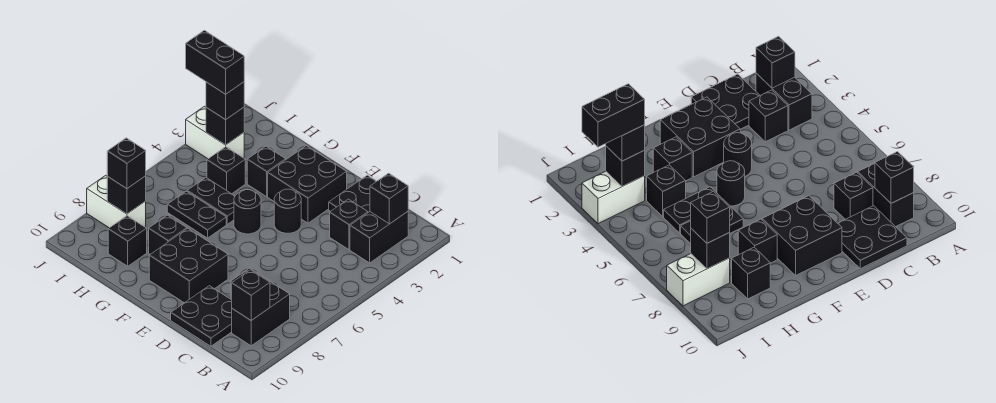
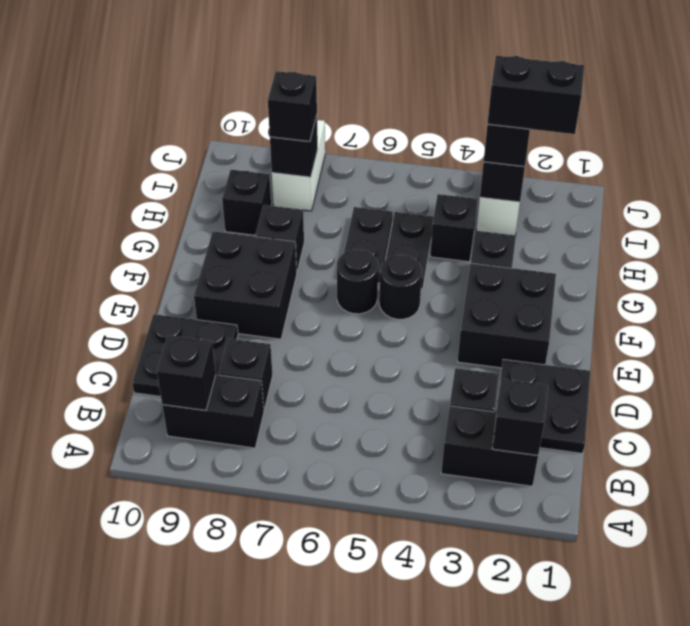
black round brick E4 level 1 -> black round brick F6 level 1
black brick I3:J3 level 4 -> black brick I2:I3 level 4

